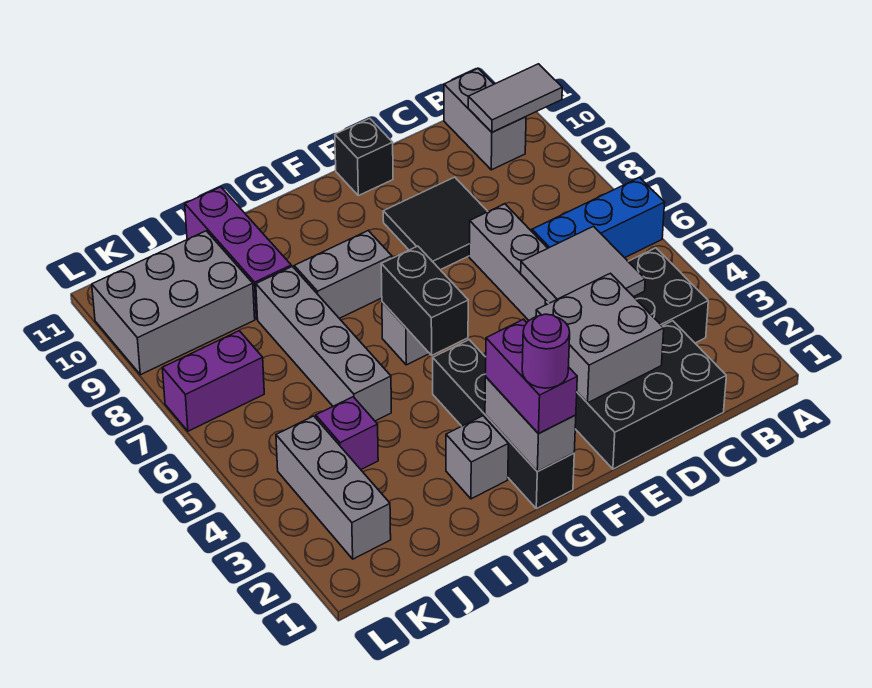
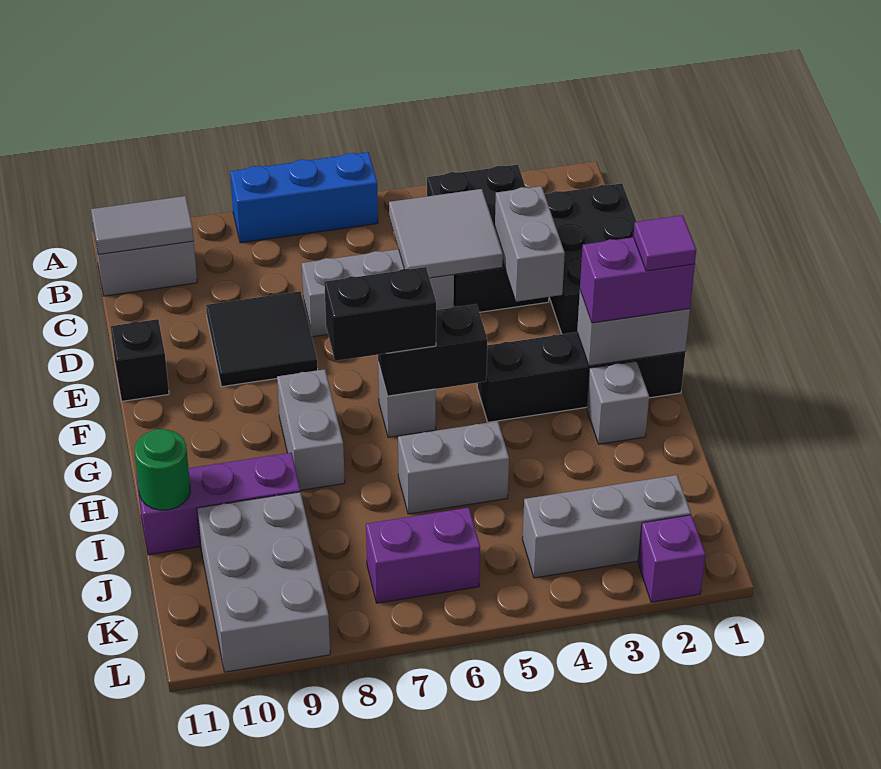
blue brick A6:C6 level 1 -> blue brick A6:A8 level 1
grey tile A10:B10 level 2 -> grey tile B10:B11 level 2
grey brick D2:E3 level 2 -> grey brick D3:E3 level 2
purple round brick G1 level 4 -> purple tile G1 level 4
none -> black brick G6:G7 level 3
grey brick I5:I8 level 1 -> grey brick I5:I6 level 1
none -> green round brick I11 level 2
purple brick J4 level 1 -> purple brick L2 level 1
purple brick K7:L7 level 1 -> purple brick K6:K7 level 1

